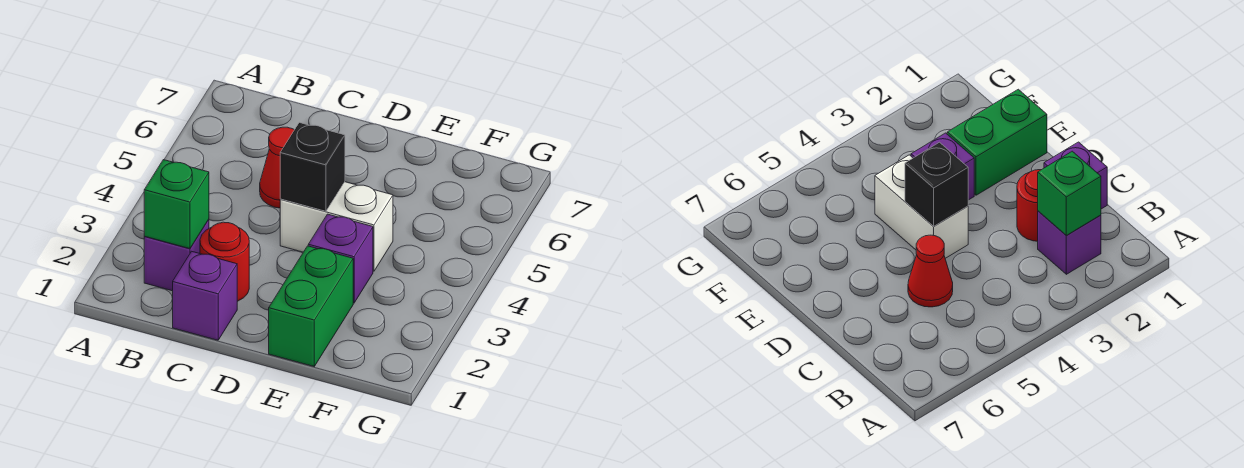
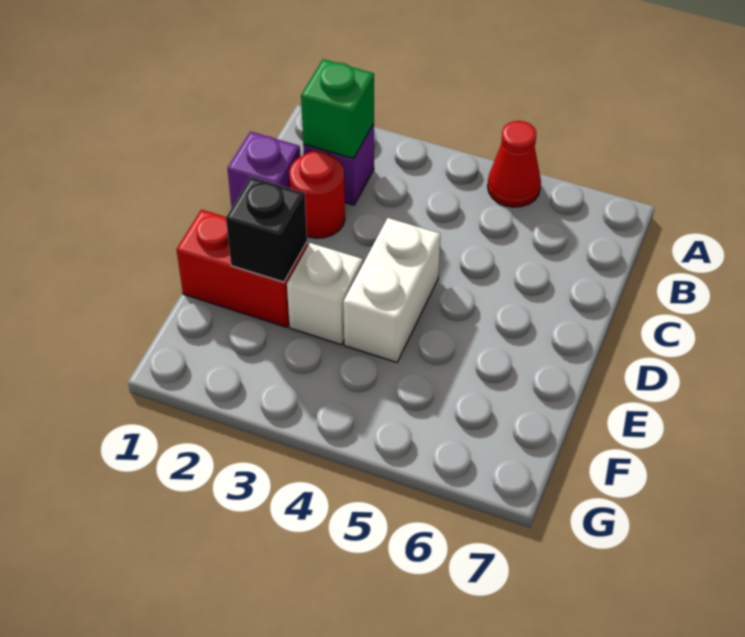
red cone C5 level 1 -> red cone A5 level 1
black brick D4 level 2 -> black brick E2 level 2
green brick E1:E2 level 1 -> red brick E1:E2 level 1
purple brick E3 level 1 -> white brick E3 level 1

